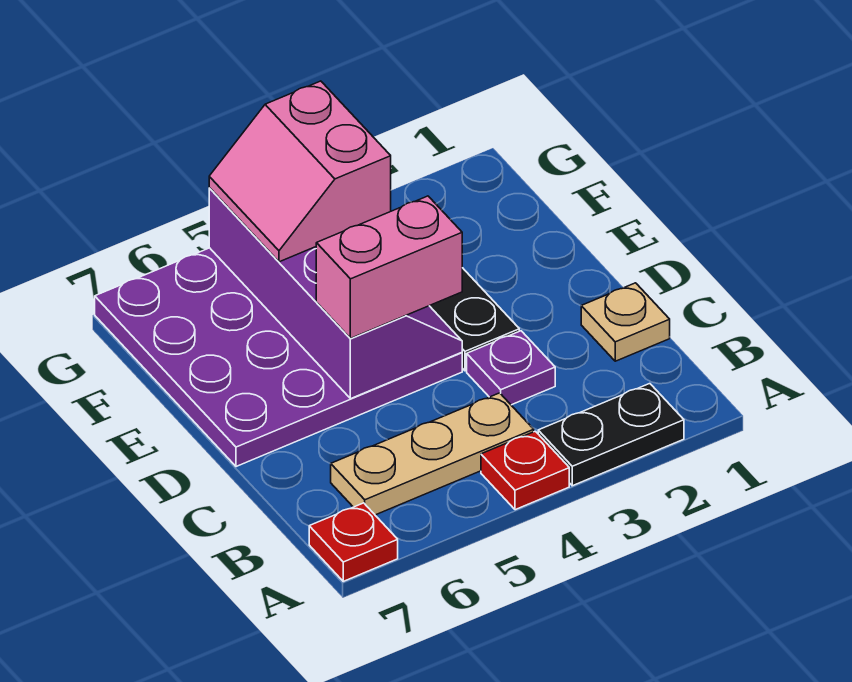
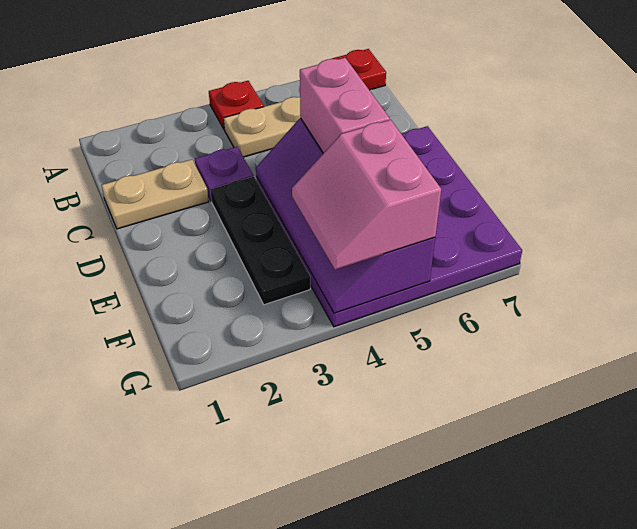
black plate A2:A3 level 1 -> none
tan plate C1 level 1 -> tan plate C1:C2 level 1
pink brick D4:D5 level 3 -> pink brick D5:E5 level 3
pink slope F4:G5 level 3 top 4 -> pink slope F4:G5 level 3 top 5

